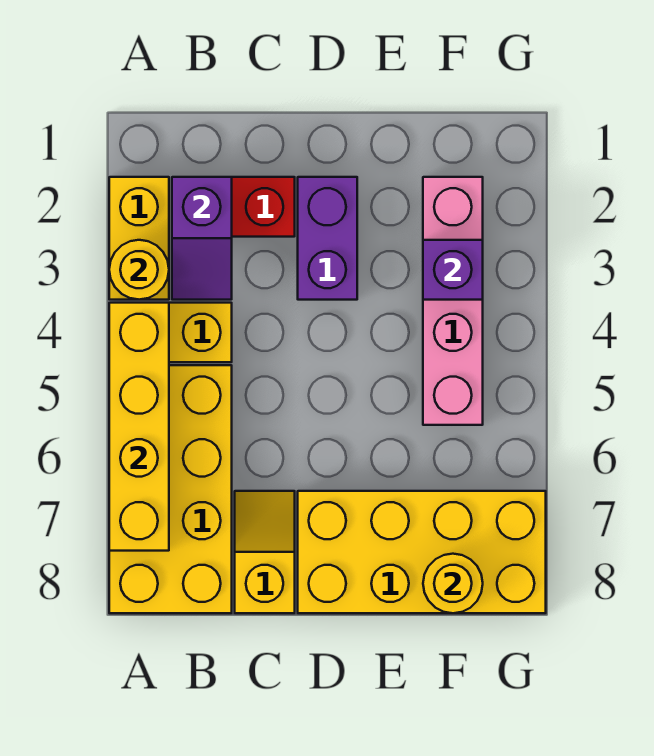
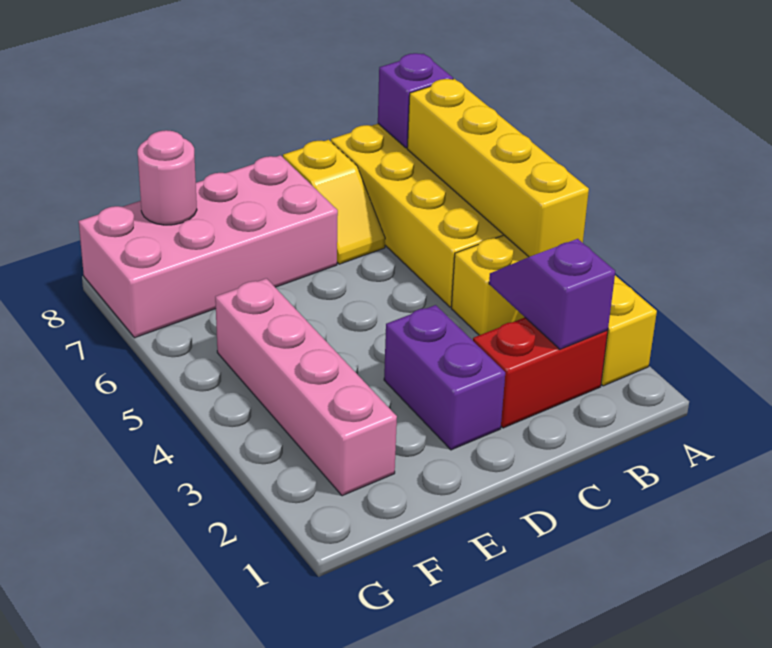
yellow round brick A3 level 2 -> none
yellow brick D7:G8 level 1 -> pink brick D7:G8 level 1
purple brick F3 level 2 -> purple brick A8 level 2
yellow round brick F8 level 2 -> pink round brick F8 level 2

